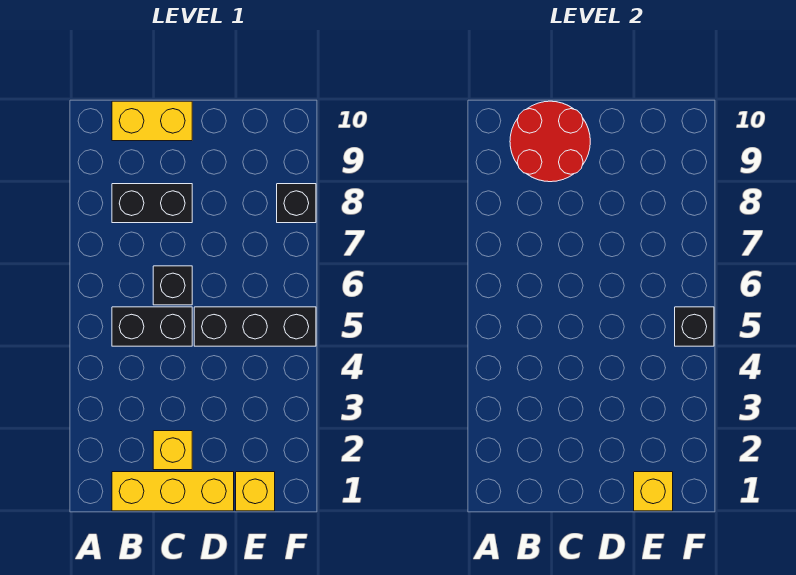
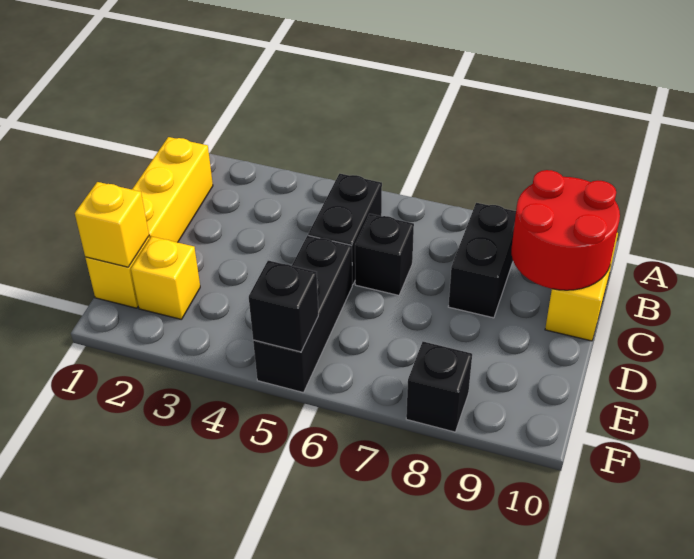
yellow brick C2 level 1 -> yellow brick E2 level 1

